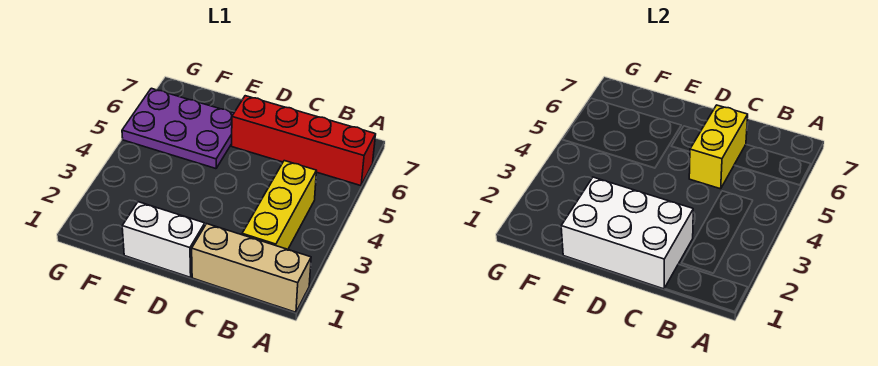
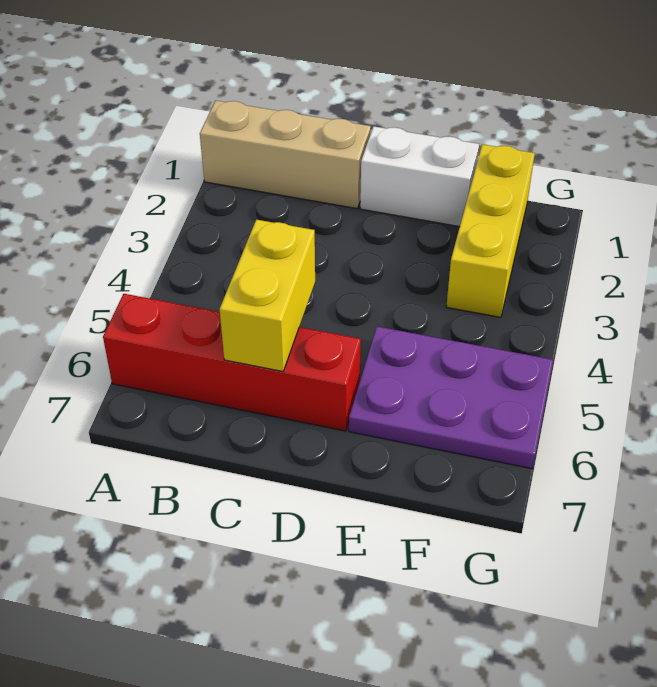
yellow brick B2:B4 level 1 -> yellow brick F1:F3 level 1
white brick C1:E2 level 2 -> none

